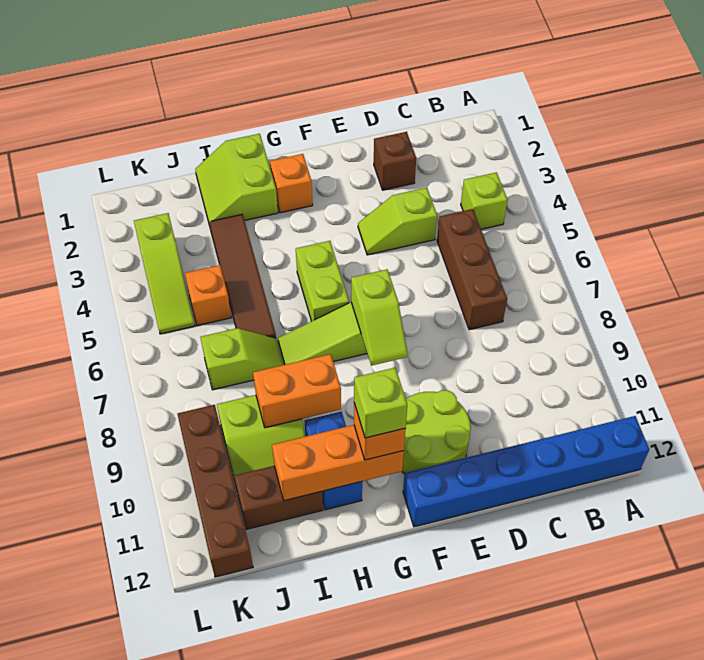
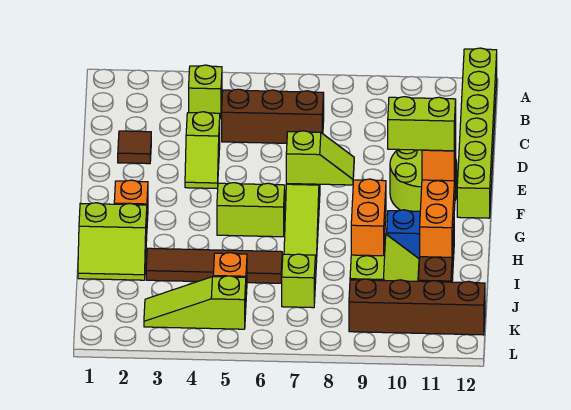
blue brick A12:F12 level 1 -> lime brick A12:F12 level 1
brown brick D2 level 1 -> brown tile D2 level 1
lime brick G11 level 4 -> lime brick G10:G11 level 4
lime slope K3:K5 level 1 top 3 -> lime slope K3:K5 level 1 top 5

